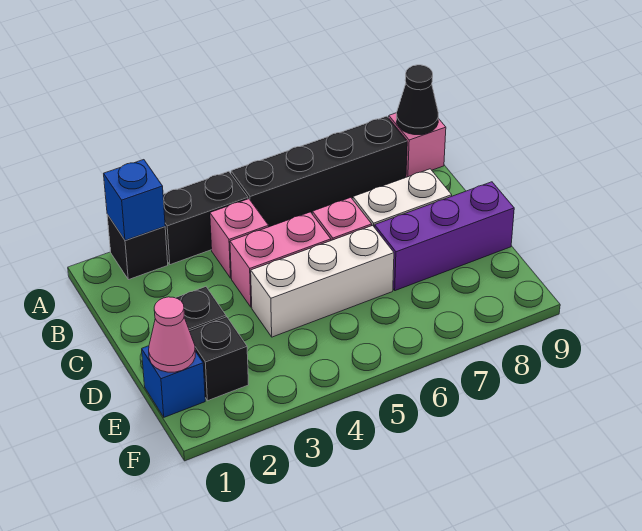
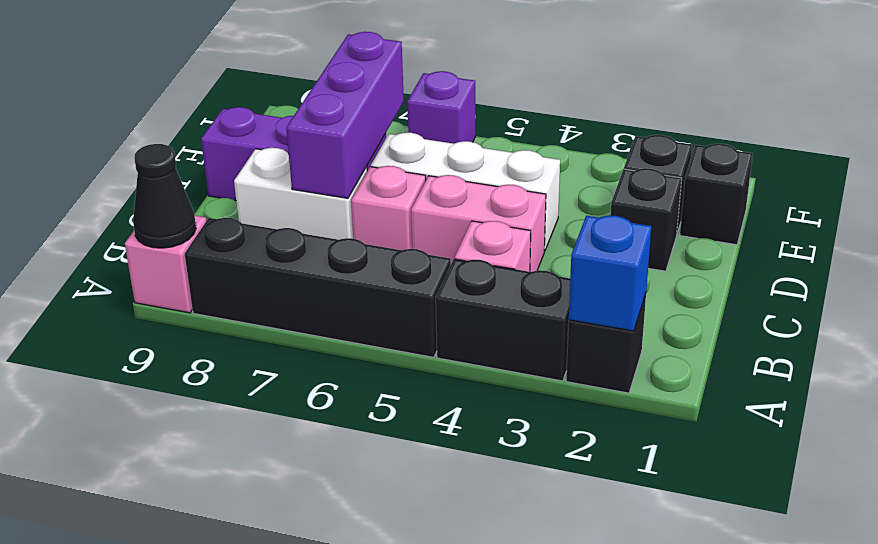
none -> purple brick C7:E7 level 2
blue brick E1 level 1 -> black brick E1 level 1
pink cone E1 level 2 -> none
none -> purple brick F6 level 1

